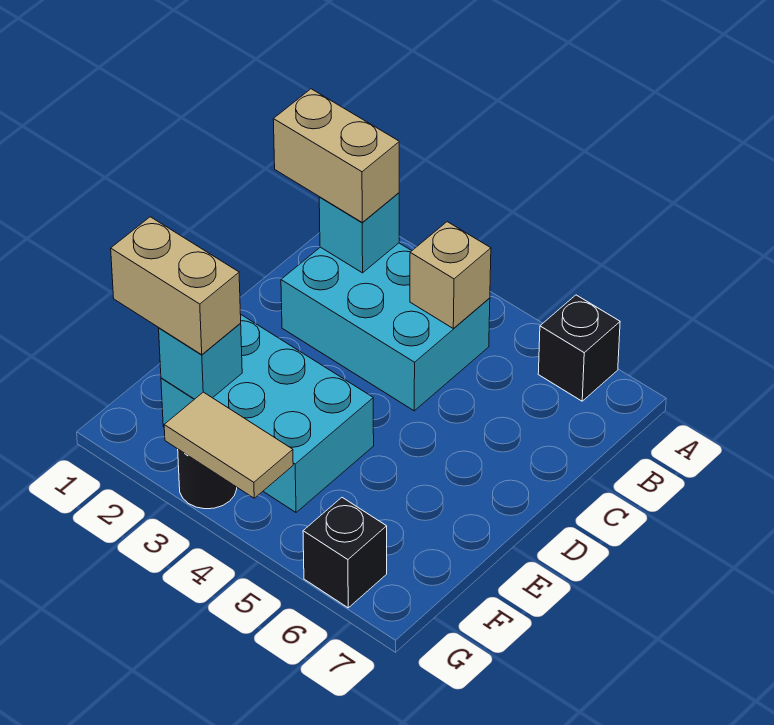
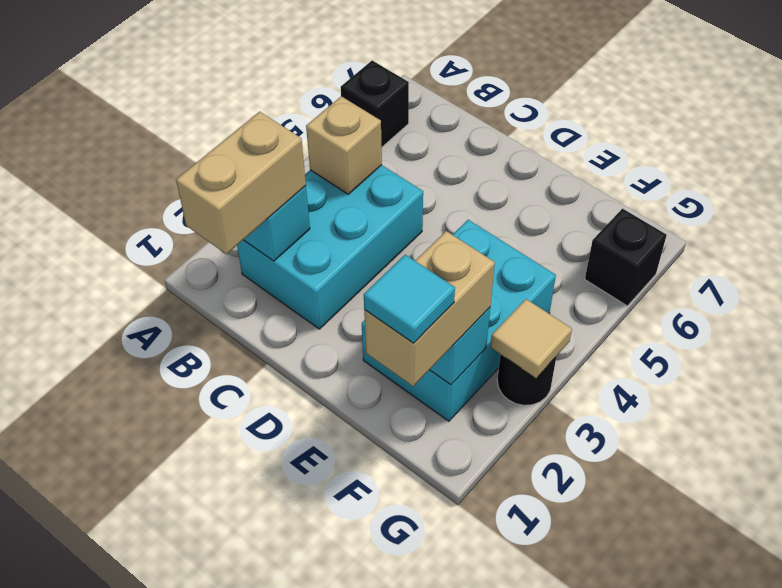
none -> cyan tile F1 level 4
tan tile G3:G4 level 2 -> tan tile G3 level 2

